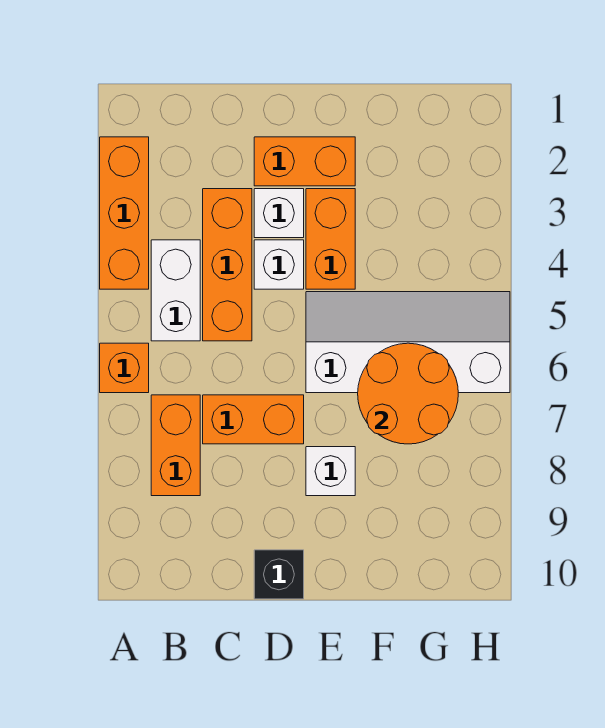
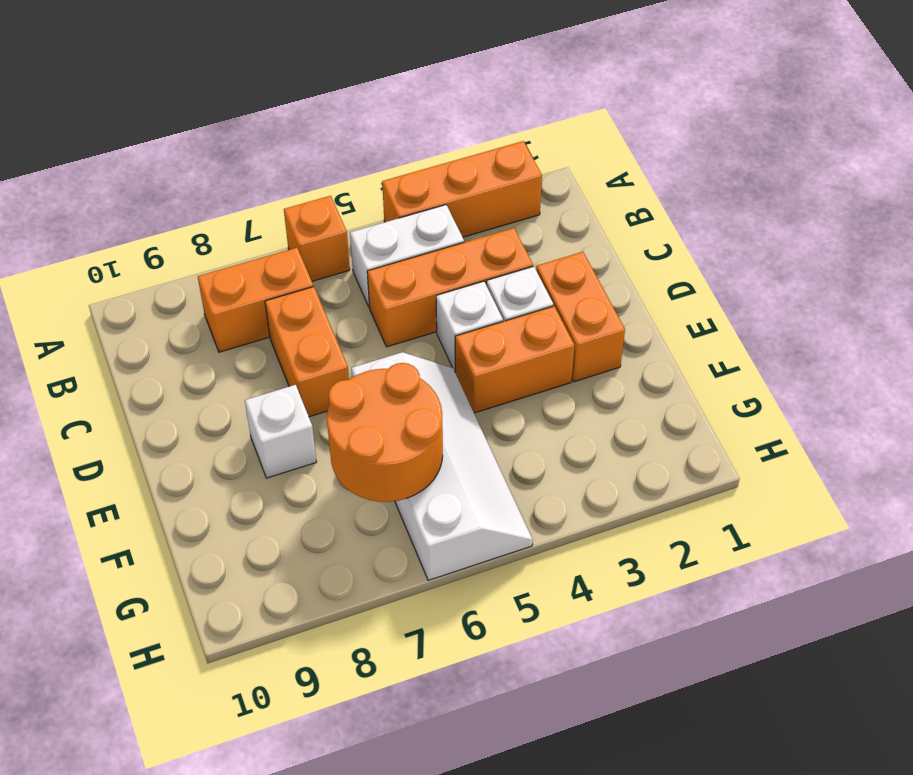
black brick D10 level 1 -> none

